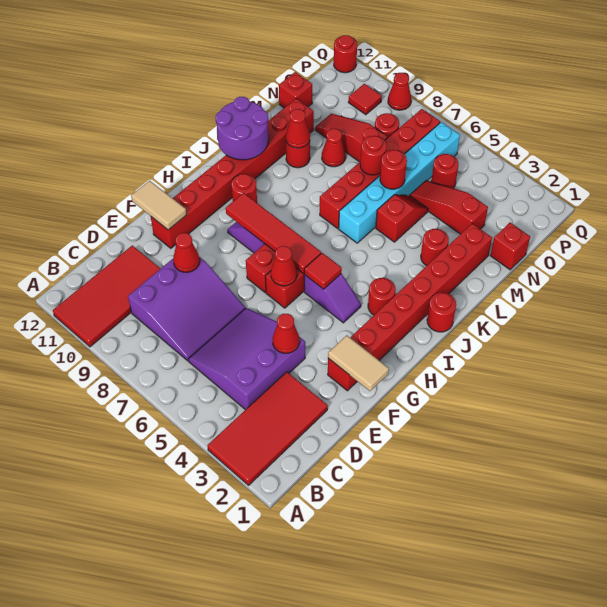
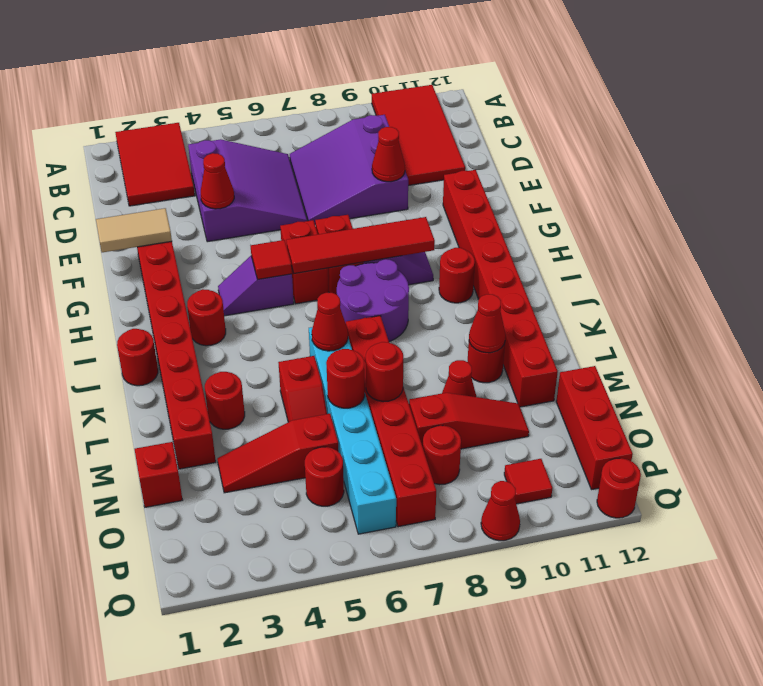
red tile A2:D3 level 1 -> red tile A2:C3 level 1
tan tile F11:F12 level 2 -> none
red cone G6 level 2 -> red cone K6 level 2
purple round brick J11:K12 level 2 -> purple round brick I7:J8 level 1
red slope N3:N5 level 1 top 3 -> red slope N3:N5 level 1 top 5
red brick N12 level 1 -> red brick N12:P12 level 1

